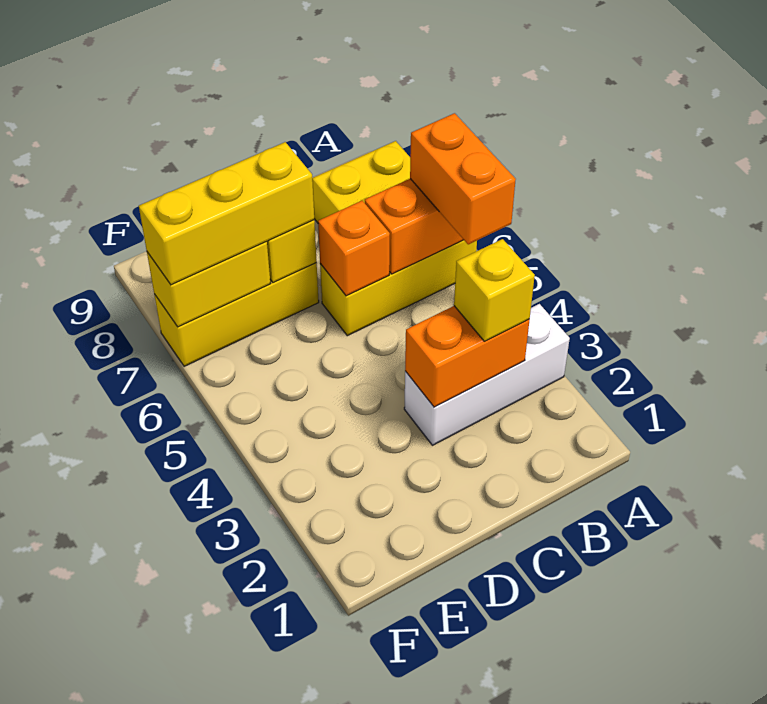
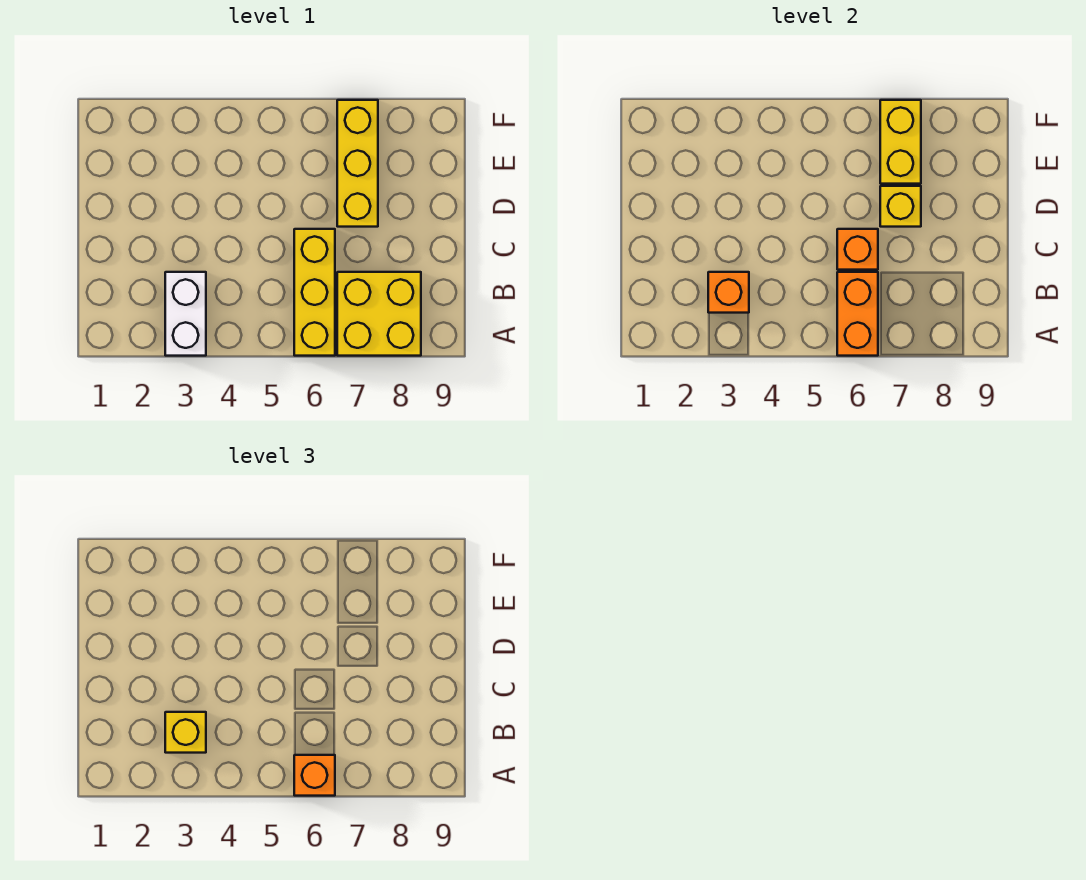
white brick A3:C3 level 1 -> white brick A3:B3 level 1
orange brick A5:A6 level 3 -> orange brick A6 level 3
orange brick B3:C3 level 2 -> orange brick B3 level 2
yellow brick D7:F7 level 3 -> none

